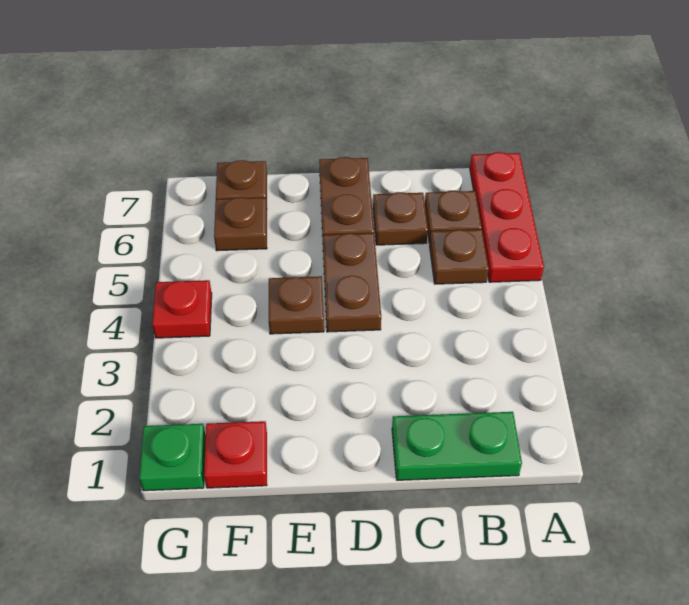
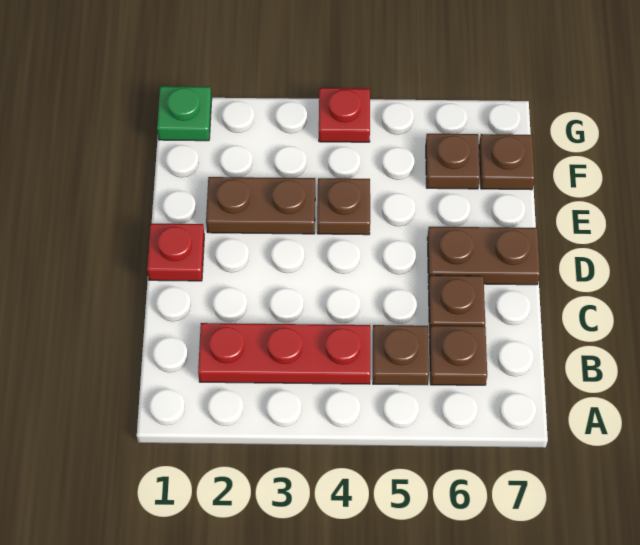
red plate A5:A7 level 1 -> red plate B2:B4 level 1
green plate B1:C1 level 1 -> none
brown plate D4:D5 level 1 -> brown plate E2:E3 level 1
red plate F1 level 1 -> red plate D1 level 1

